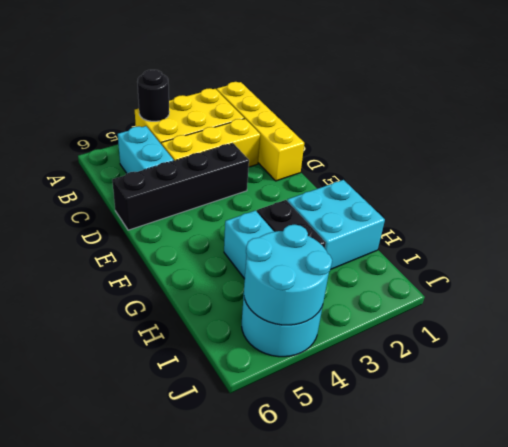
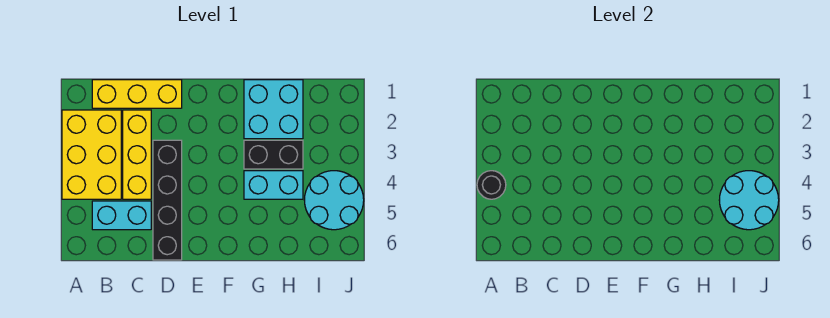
yellow brick A1:D1 level 1 -> yellow brick B1:D1 level 1

